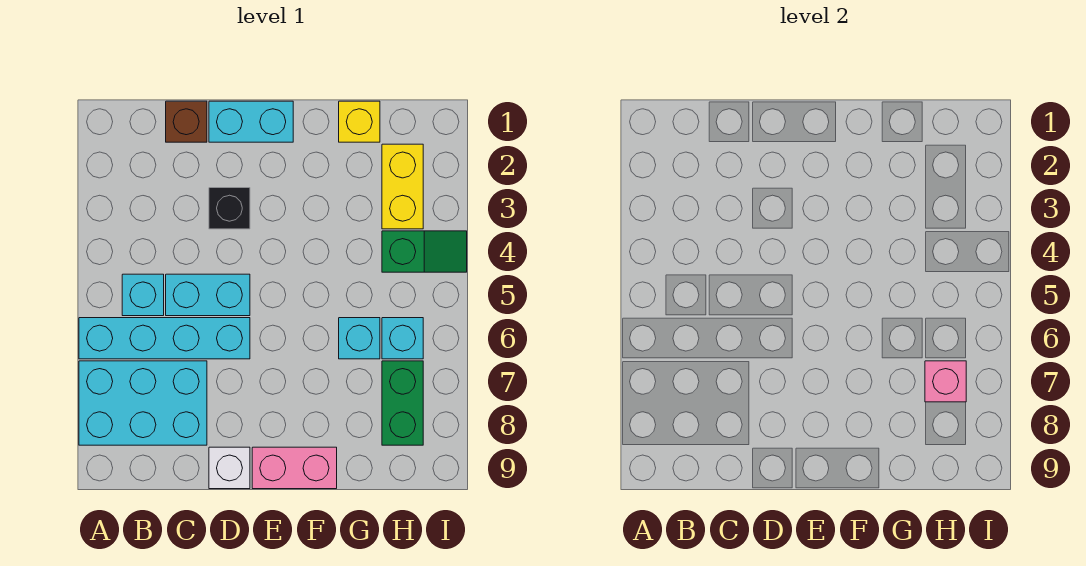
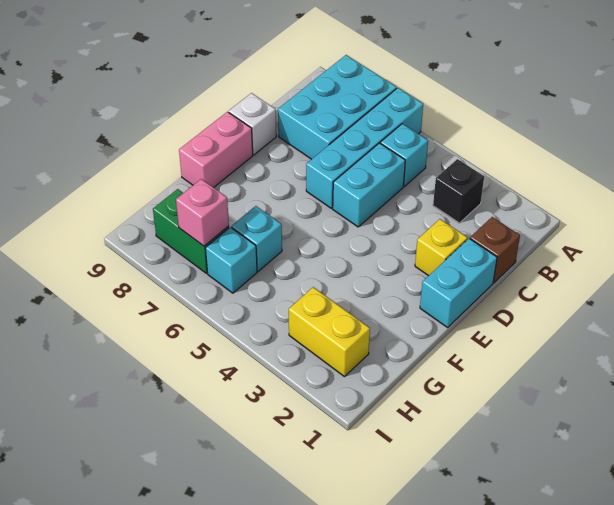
black brick D3 level 1 -> black brick B3 level 1
yellow brick G1 level 1 -> yellow brick D2 level 1
green slope H4:I4 level 1 top H -> none

